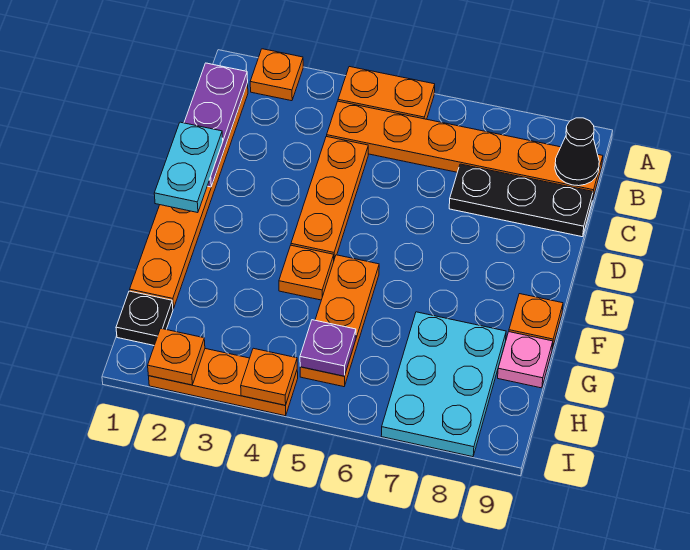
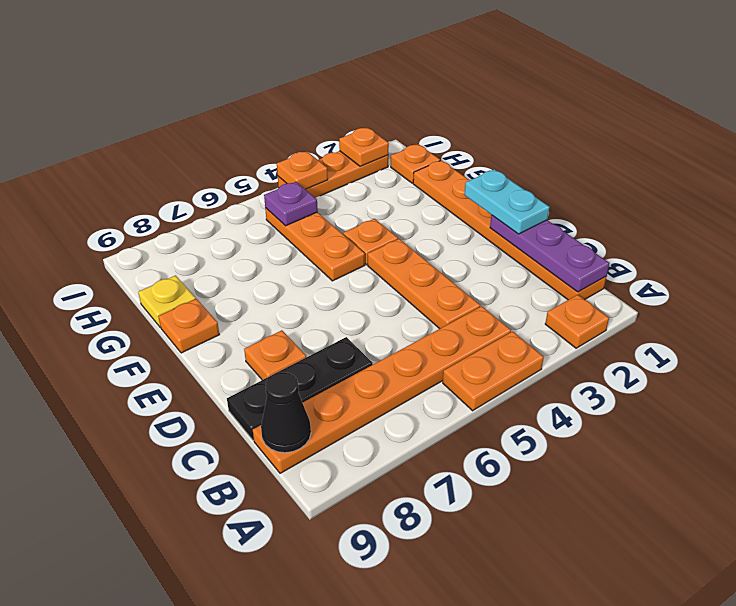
none -> orange plate D8 level 1
cyan plate G7:I8 level 1 -> none
pink plate G9 level 1 -> yellow plate G9 level 1
black plate H1 level 1 -> orange plate H1 level 1

